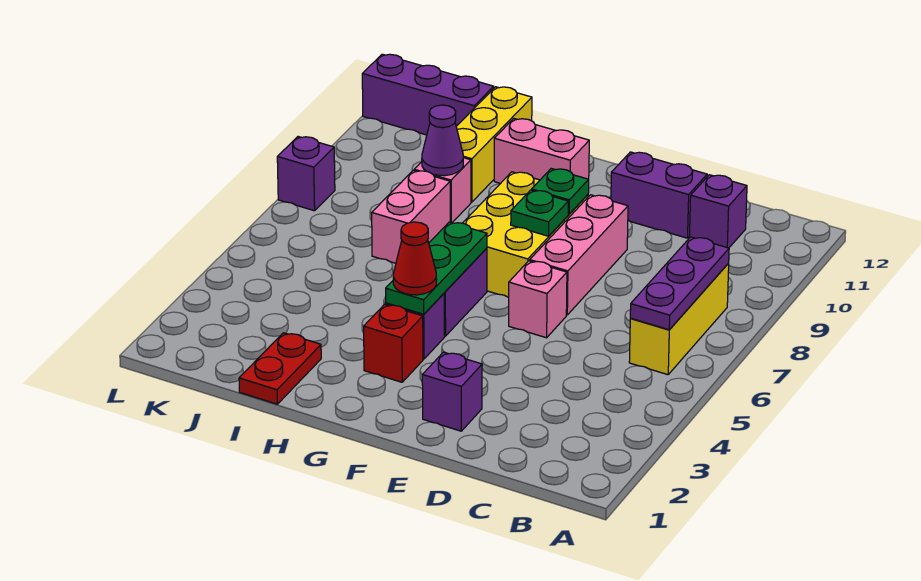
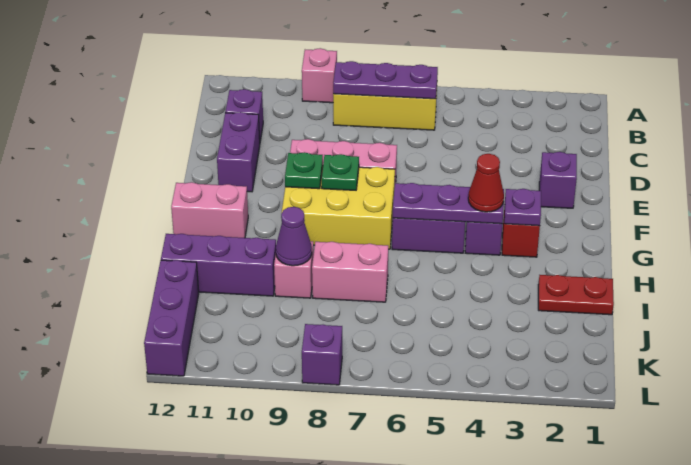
pink brick E6 level 1 -> pink brick A9 level 1
none -> purple plate G3 level 2
green plate G4:G6 level 2 -> purple plate G4:G6 level 2
pink brick G11:H11 level 1 -> pink brick G11:G12 level 1
yellow brick I10:I12 level 1 -> purple brick I10:I12 level 1

